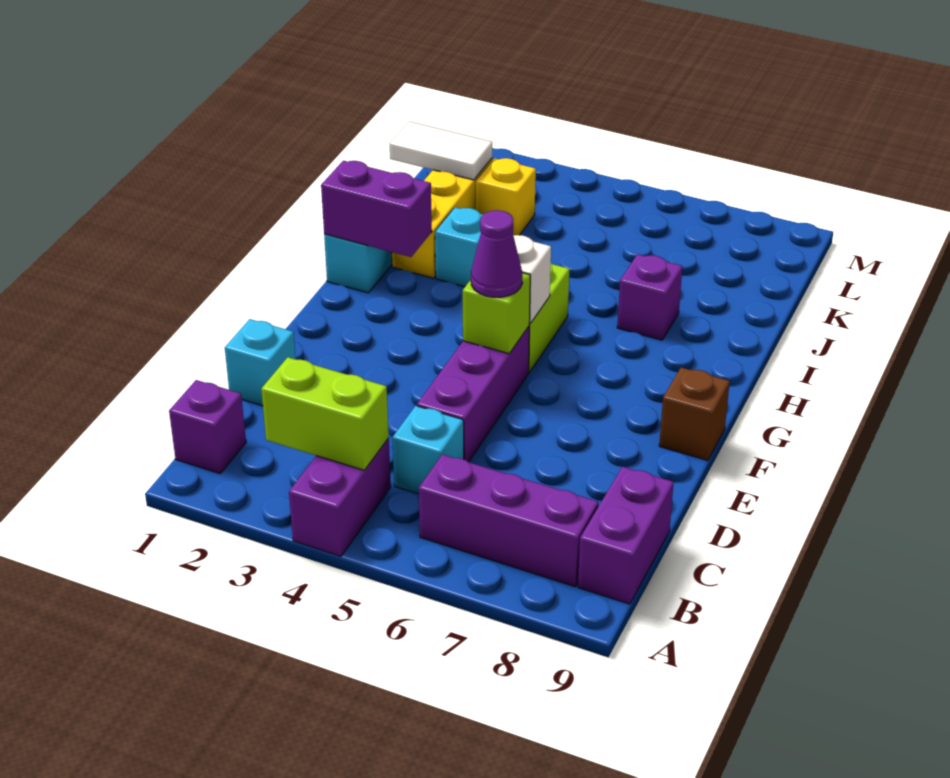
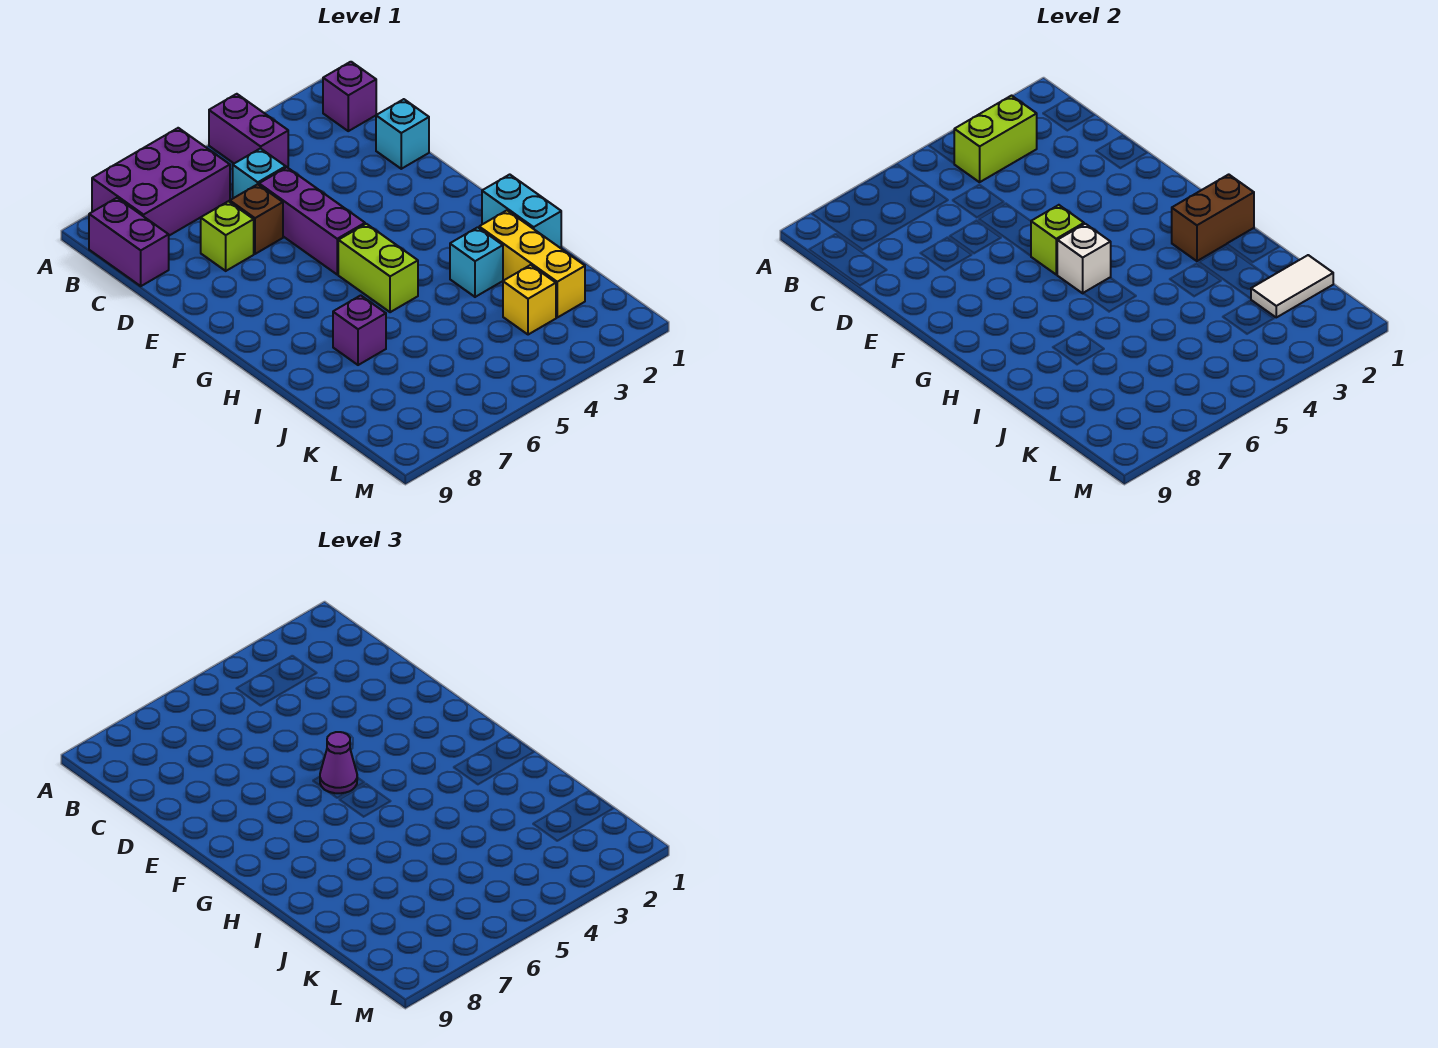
purple brick B6:B8 level 1 -> purple brick A6:B8 level 1
none -> lime brick D7 level 1
brown brick F9 level 1 -> brown brick D6 level 1
purple brick H1:H2 level 2 -> brown brick H1:H2 level 2

